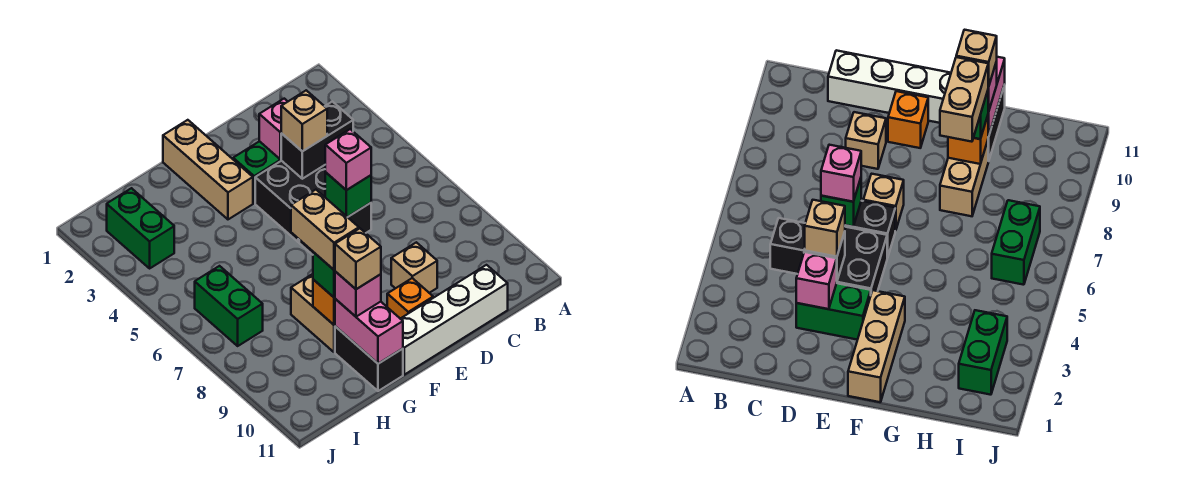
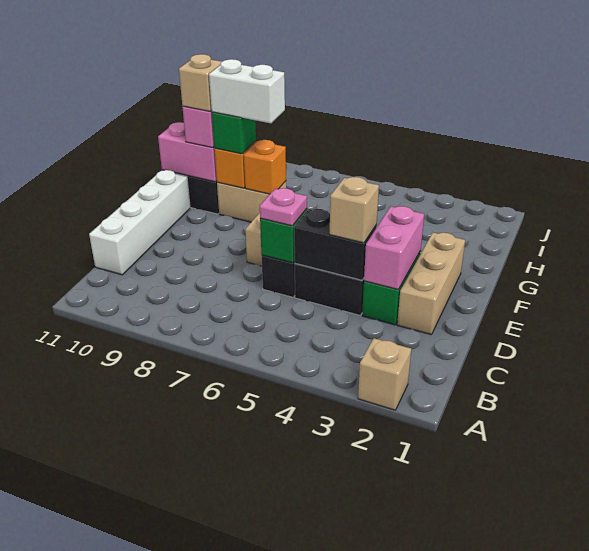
black brick C4:D4 level 2 -> black brick D4:D5 level 2
pink brick D3 level 2 -> pink brick D3:E3 level 2
pink brick D6 level 3 -> pink plate D6 level 3
tan brick D9 level 1 -> tan brick A2 level 1
orange brick E10 level 1 -> orange brick G8 level 2
tan brick F1:F3 level 1 -> tan brick D2:F2 level 1
tan brick G8:G9 level 4 -> white brick G8:G9 level 4
green brick I2:I3 level 1 -> none
green brick I6:I7 level 1 -> none

